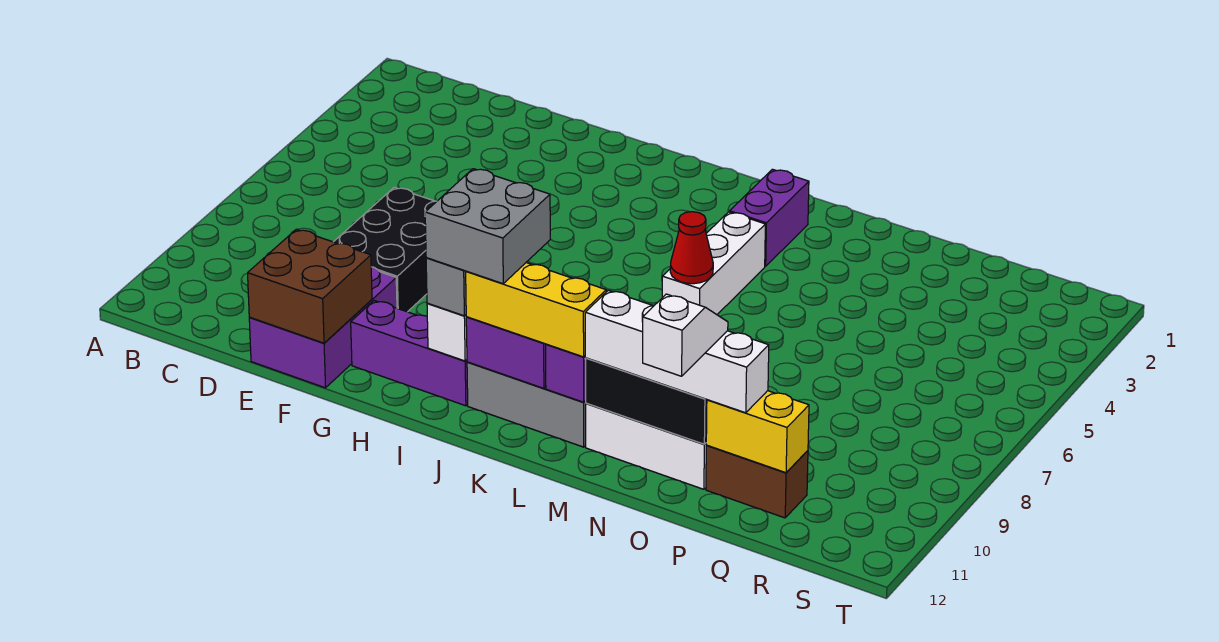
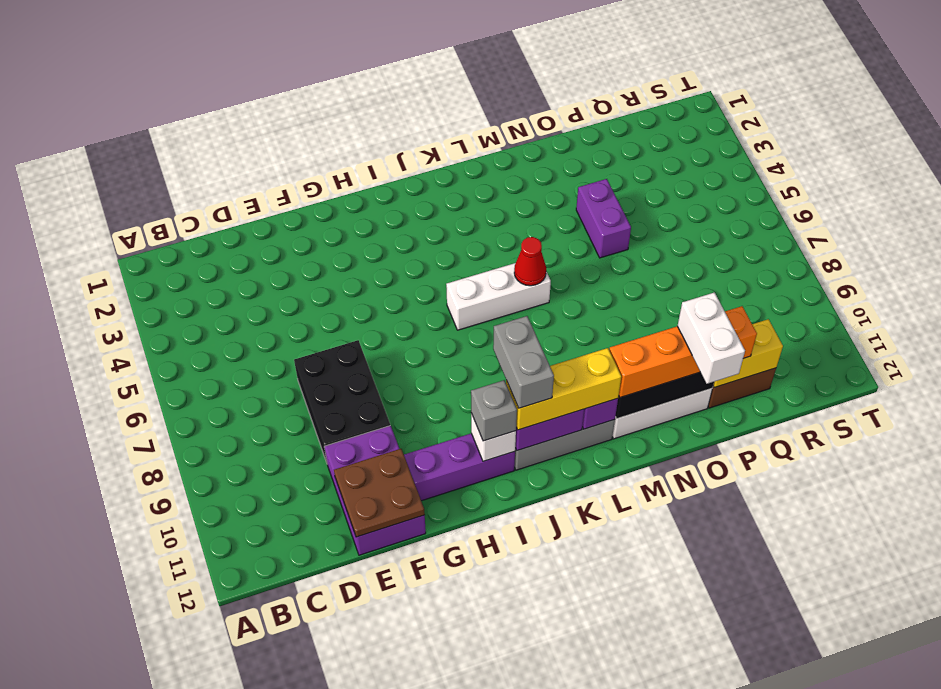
brown brick E11:F12 level 2 -> brown plate E11:F12 level 2
grey brick I10:J11 level 4 -> grey brick J10:J11 level 4
purple brick L2:L3 level 1 -> purple brick O4:O5 level 1
white brick L4:L6 level 1 -> white brick J6:L6 level 1
white brick M11:P11 level 3 -> orange brick M11:P11 level 3
white slope O11:O12 level 4 top 12 -> white brick O11:O12 level 4

